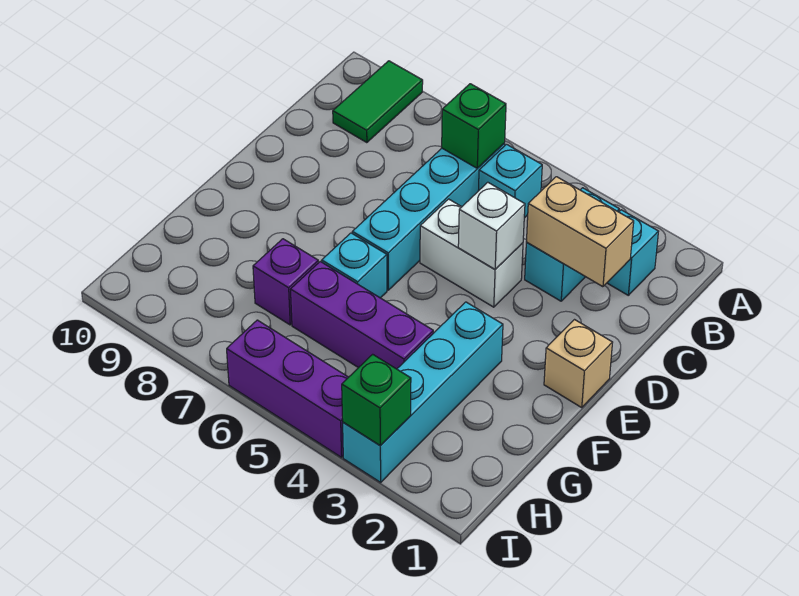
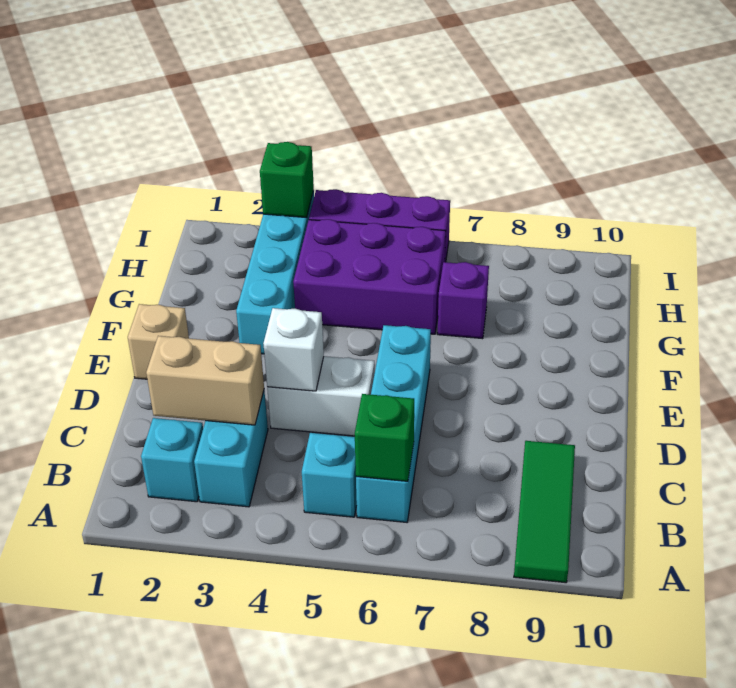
green tile A9:B9 level 1 -> green tile A9:C9 level 1
cyan brick F6 level 1 -> none
purple brick G4:G6 level 1 -> purple brick G4:H6 level 1

